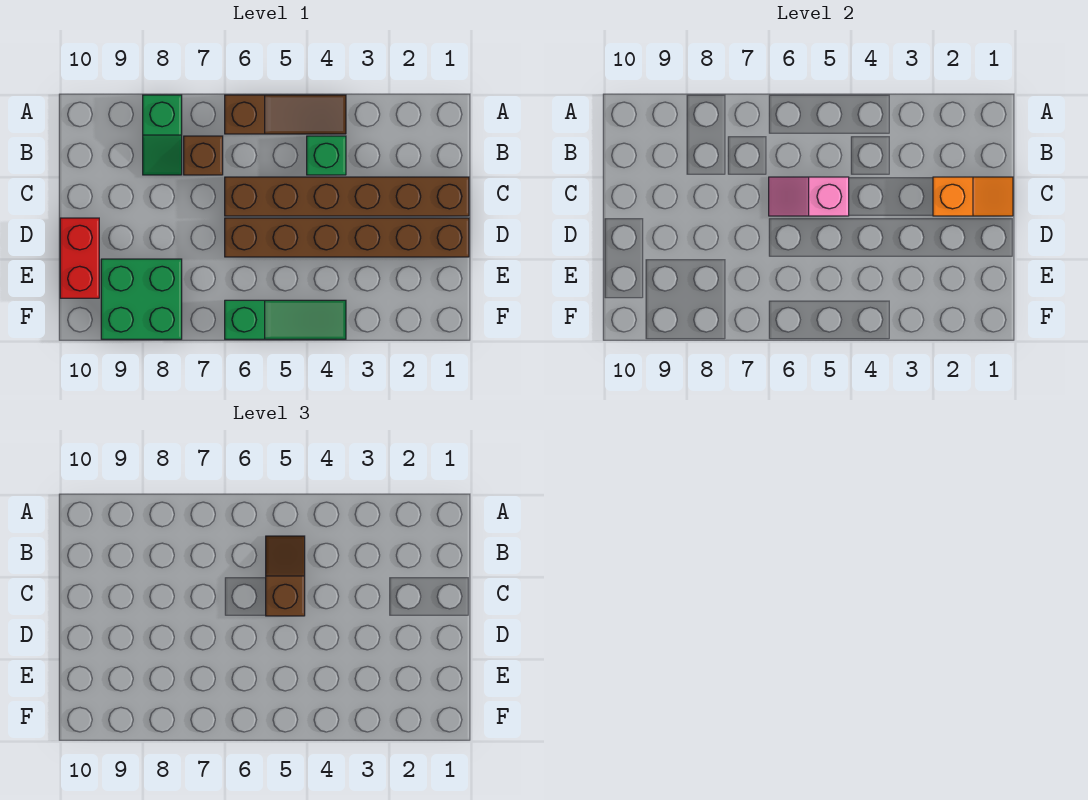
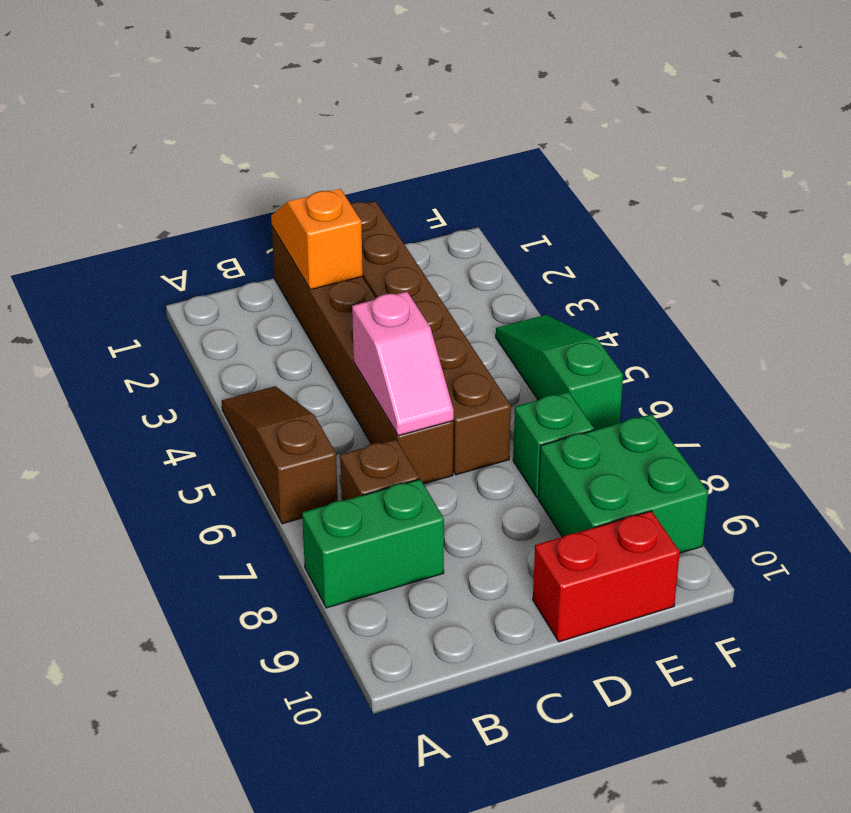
green slope A8:B8 level 1 top A -> green brick A8:B8 level 1
green brick B4 level 1 -> green brick E7 level 1
brown slope B5:C5 level 3 top C -> none

